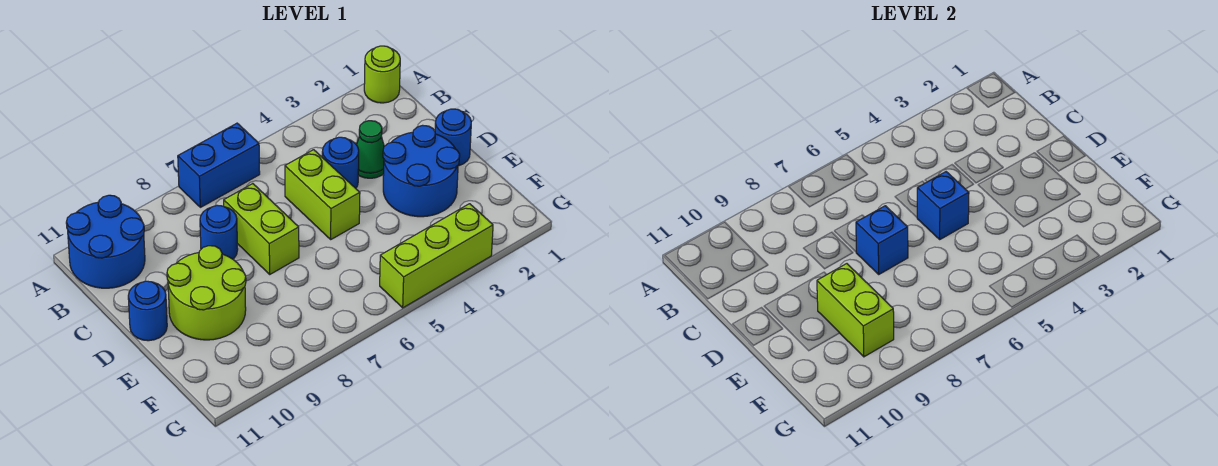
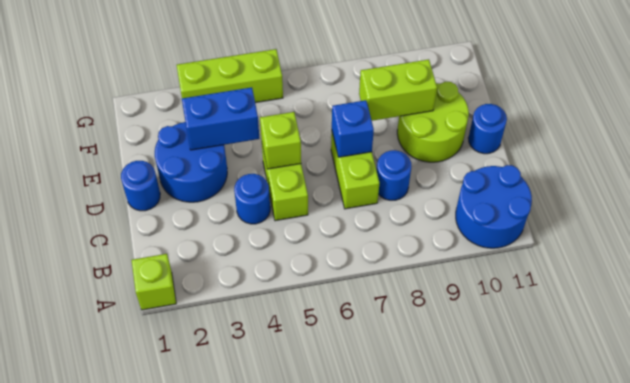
lime round brick A1 level 1 -> lime brick A1 level 1
blue brick A6:A7 level 1 -> blue brick E3:E4 level 2
green cone C3 level 1 -> none
blue brick D5 level 2 -> lime brick D5 level 2
lime brick E9:F9 level 2 -> lime brick E8:E9 level 2

